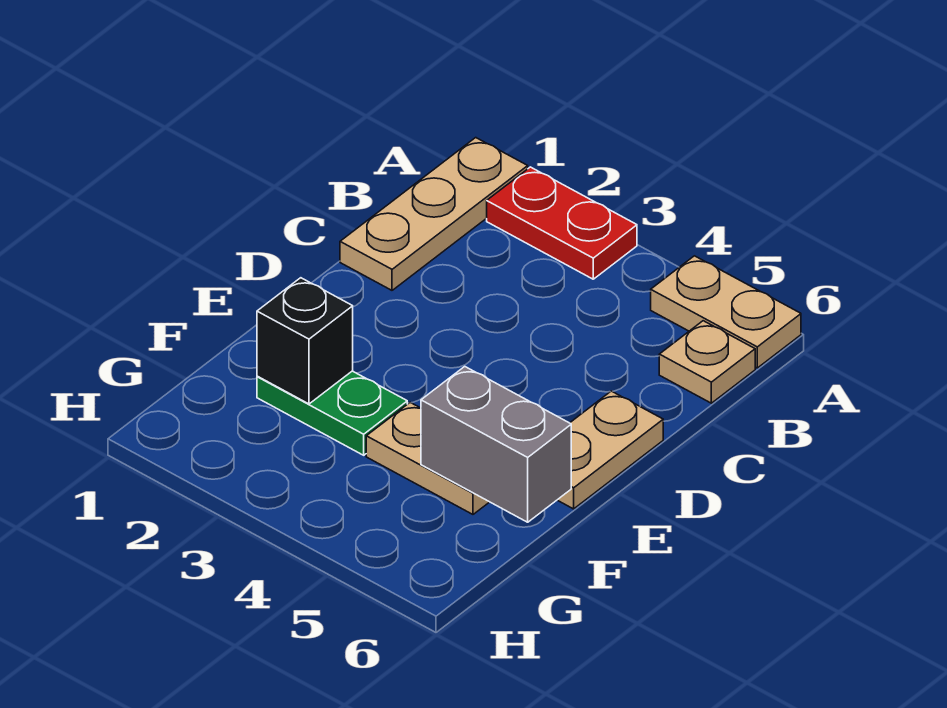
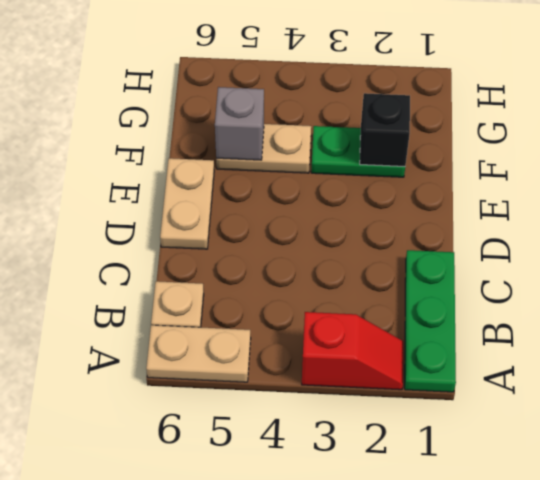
tan plate A1:C1 level 1 -> green plate A1:C1 level 1
red plate A2:A3 level 1 -> red slope A2:A3 level 1 top 3
grey brick F5:F6 level 2 -> grey brick F5 level 2

